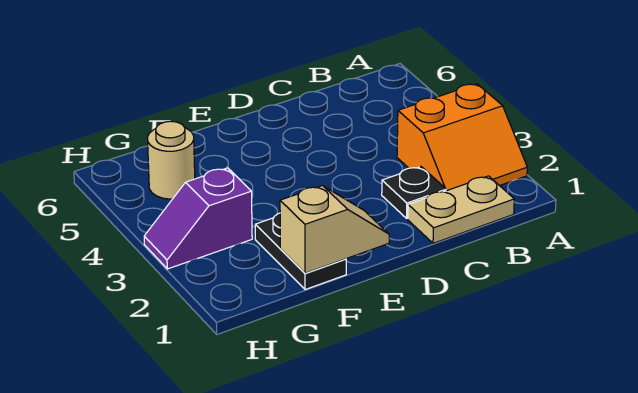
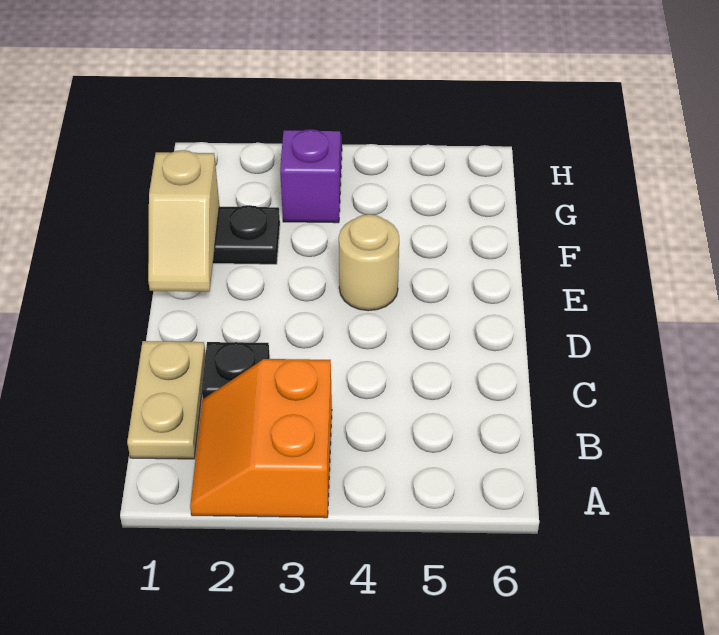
tan round brick G5 level 1 -> tan round brick E4 level 1

